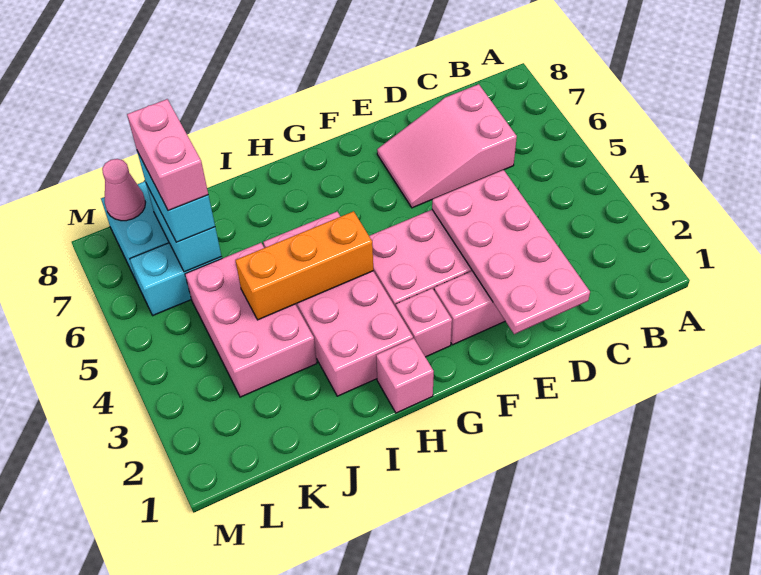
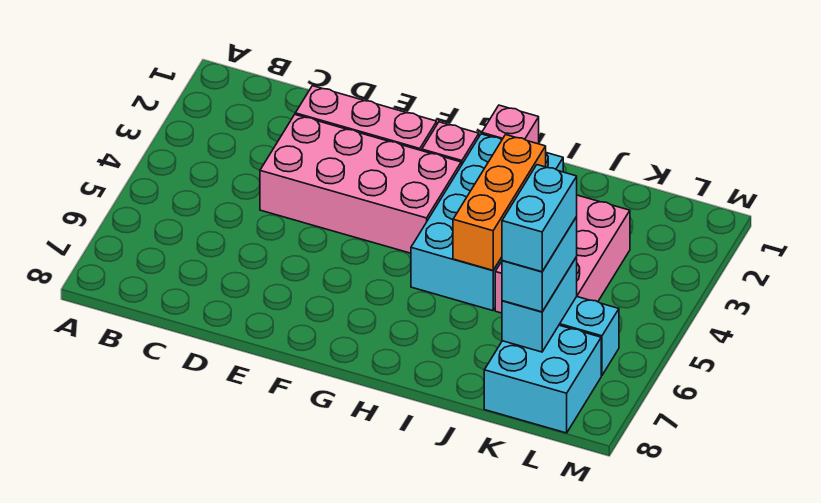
pink slope C6:E7 level 1 top C -> none
pink plate D1:E4 level 2 -> none
pink brick H2:I5 level 1 -> cyan brick H2:I5 level 1
orange brick H4:J4 level 2 -> orange brick I3:I5 level 2
pink brick K6:K7 level 4 -> cyan brick K6:K7 level 4
pink cone L8 level 2 -> none

